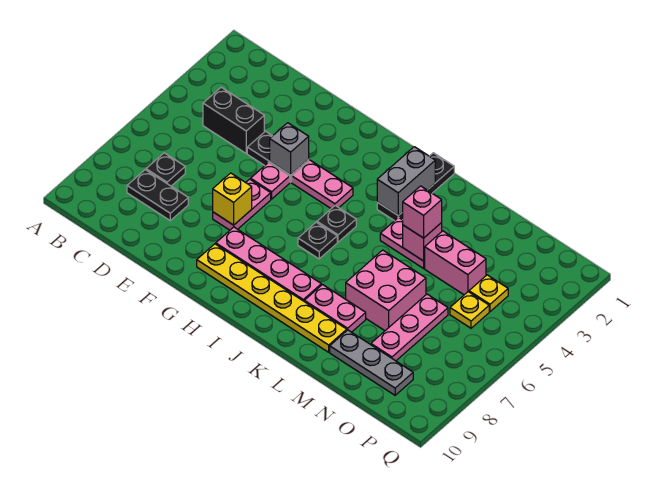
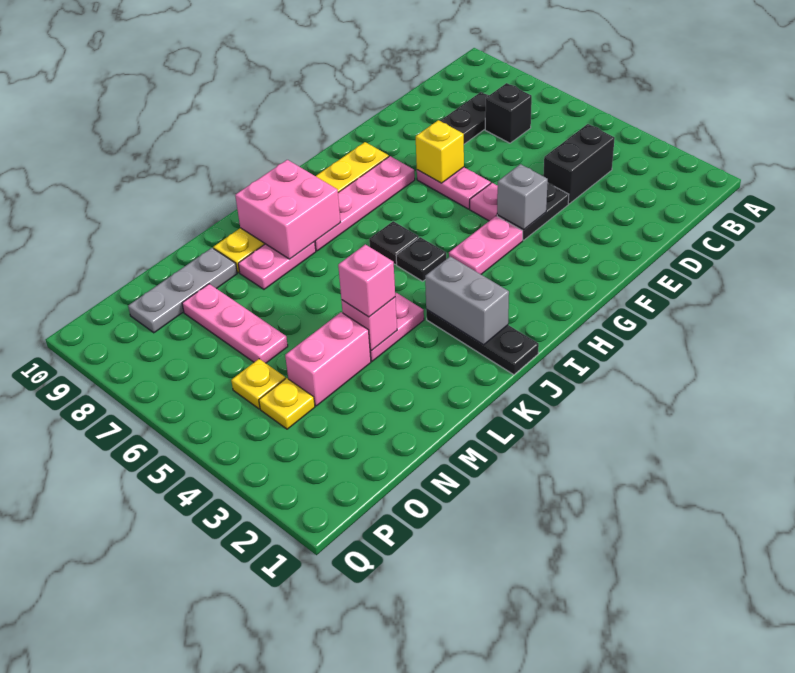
black plate C7 level 1 -> black brick C7 level 1
pink brick L6:M7 level 1 -> pink brick J8:K9 level 2

